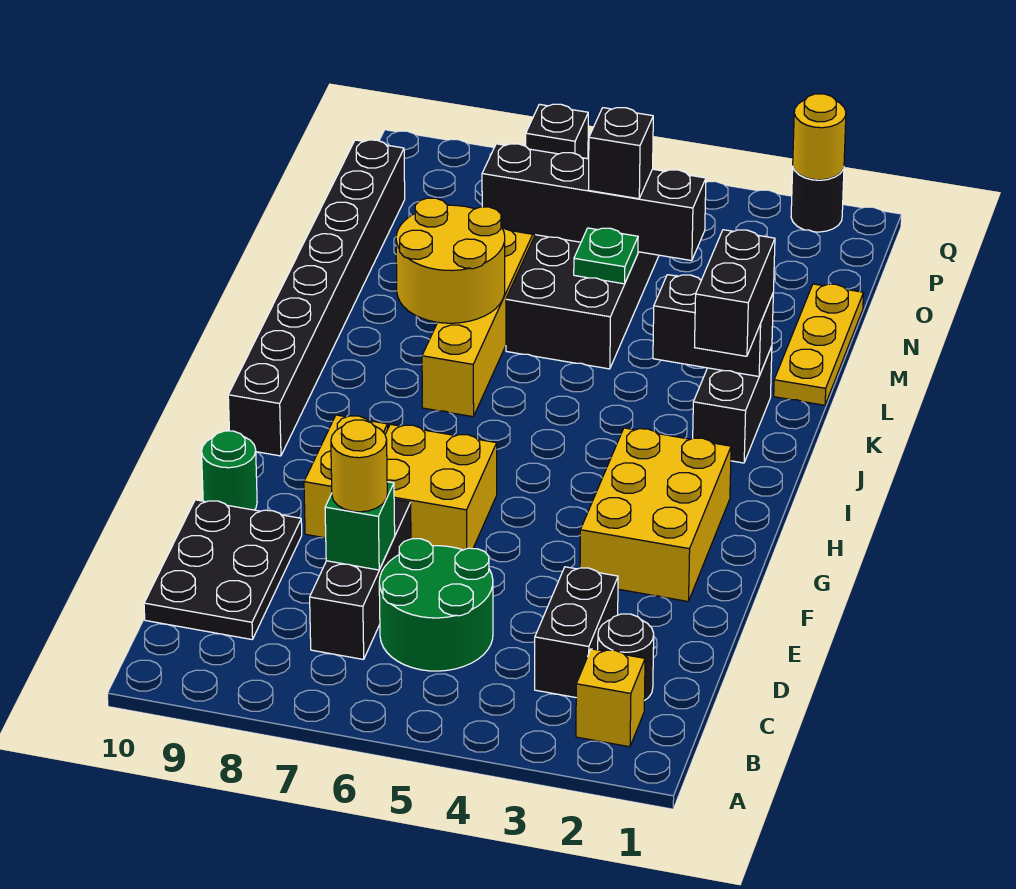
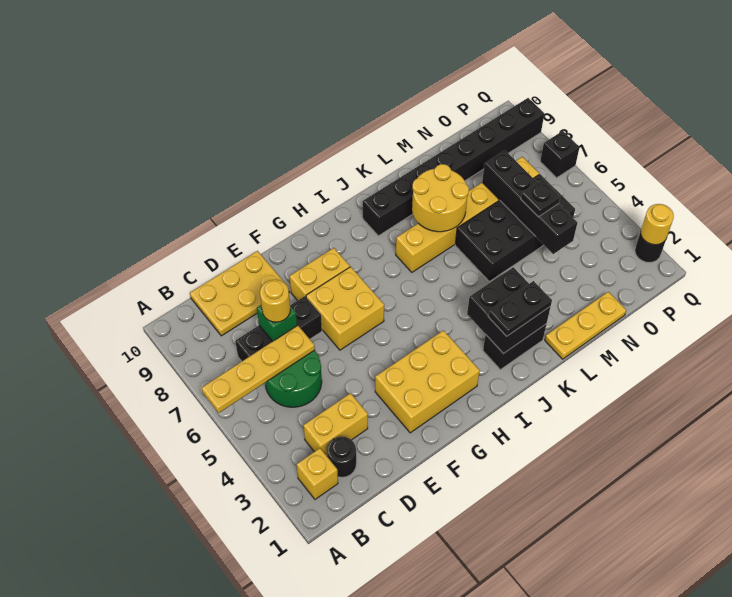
none -> yellow plate A6:D6 level 2
black brick C3:D3 level 1 -> yellow brick C3:D3 level 1
black plate C9:E10 level 1 -> yellow plate C9:E10 level 1
green round brick F10 level 1 -> none
black brick H10:O10 level 1 -> black brick J9:Q9 level 1
black brick J2:K2 level 3 -> black plate J2:K2 level 3
black brick K2:K3 level 2 -> black brick J2:K3 level 2
green plate M5 level 2 -> none
black brick N5 level 3 -> black plate N5 level 3

